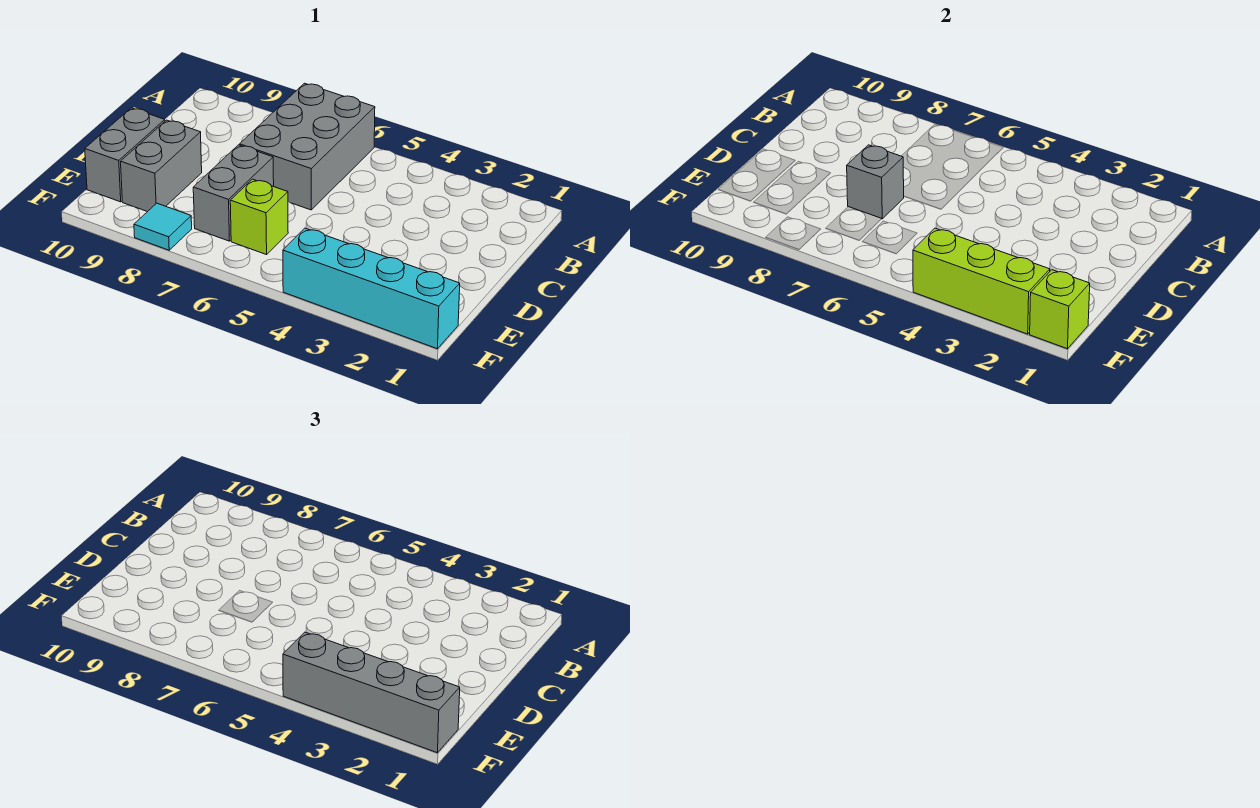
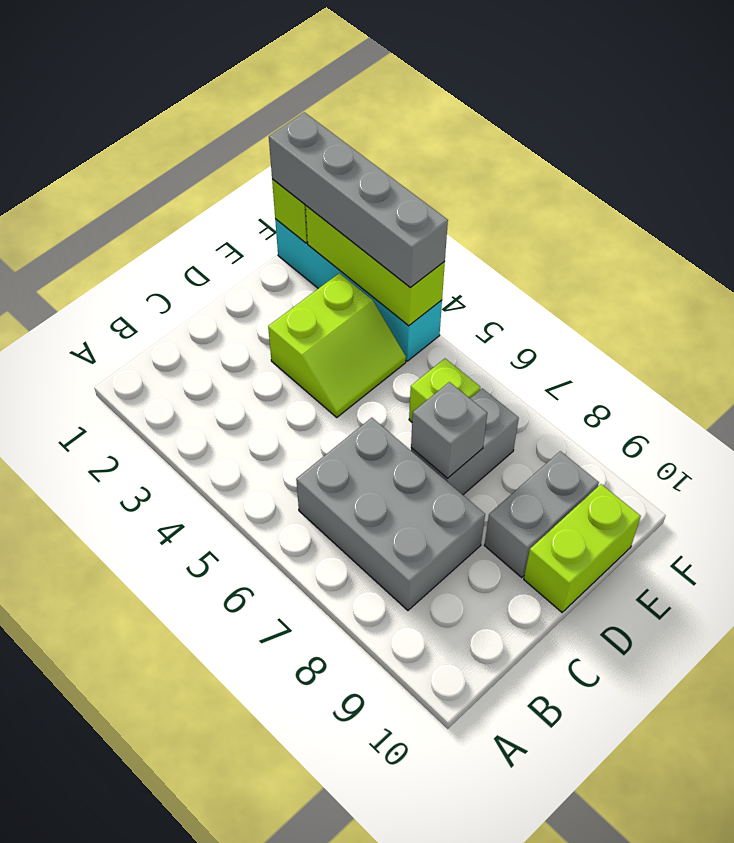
grey brick A6:C7 level 1 -> grey brick B6:C8 level 1
none -> lime slope D3:E4 level 1 top 3
grey brick D10:E10 level 1 -> lime brick D10:E10 level 1
cyan tile F8 level 1 -> none

